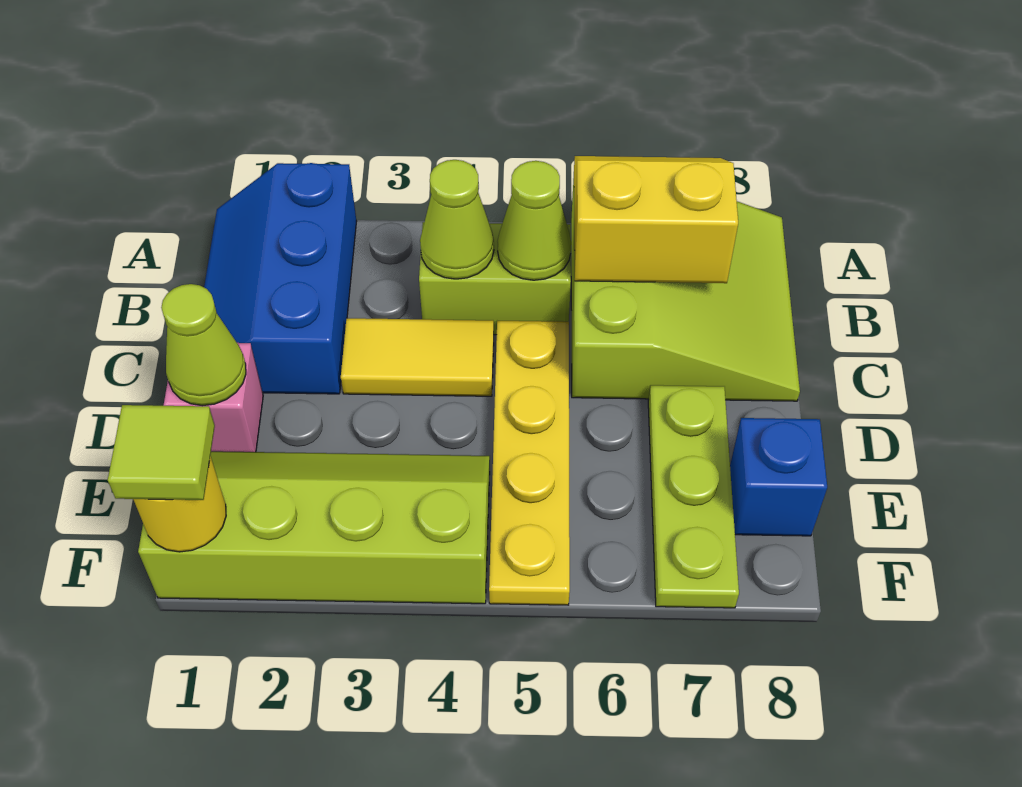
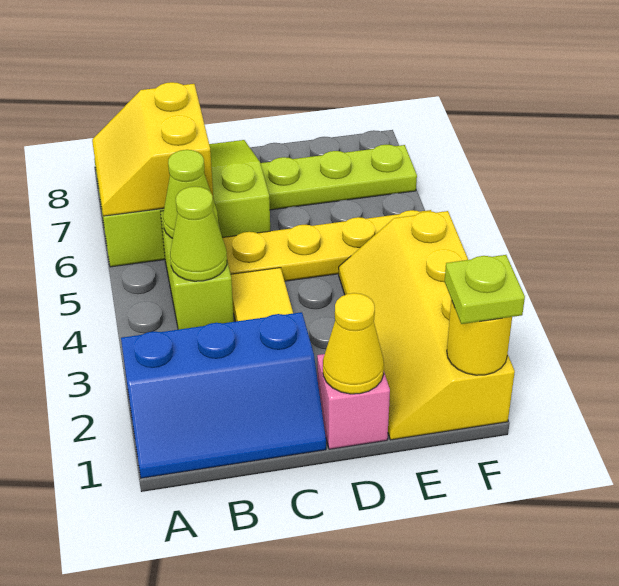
lime cone D1 level 2 -> yellow cone D1 level 2
lime slope E1:F4 level 1 top F -> yellow slope E1:F4 level 1 top F
blue brick E8 level 1 -> none
lime tile F1 level 3 -> lime plate F1 level 3

